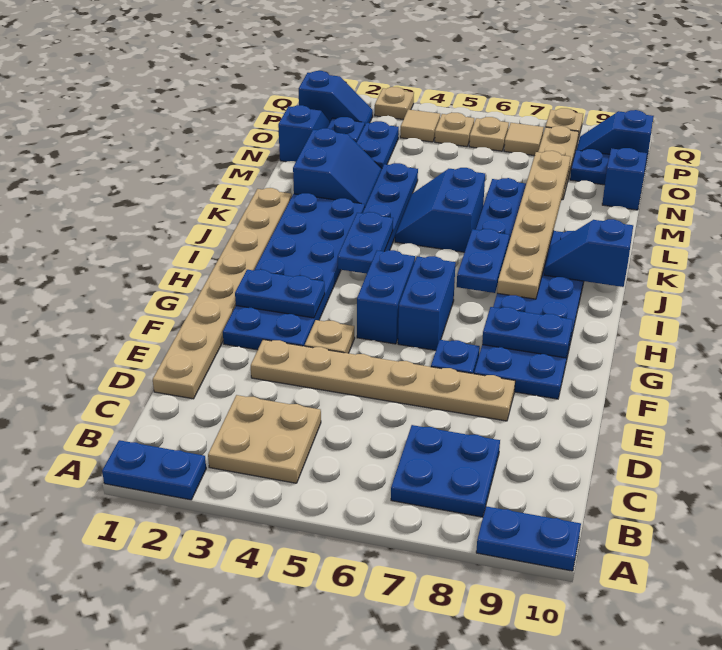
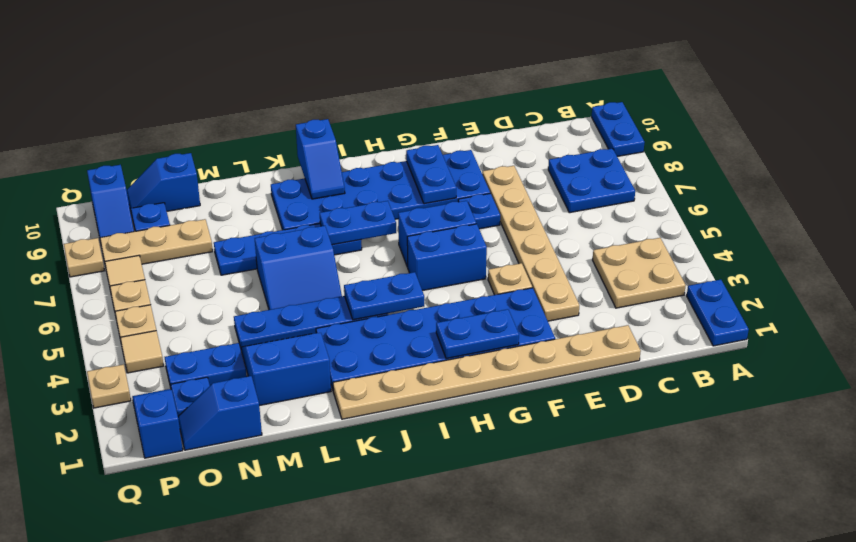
blue plate G2:G3 level 2 -> blue plate G2:H2 level 2
tan plate I8:N8 level 2 -> none

